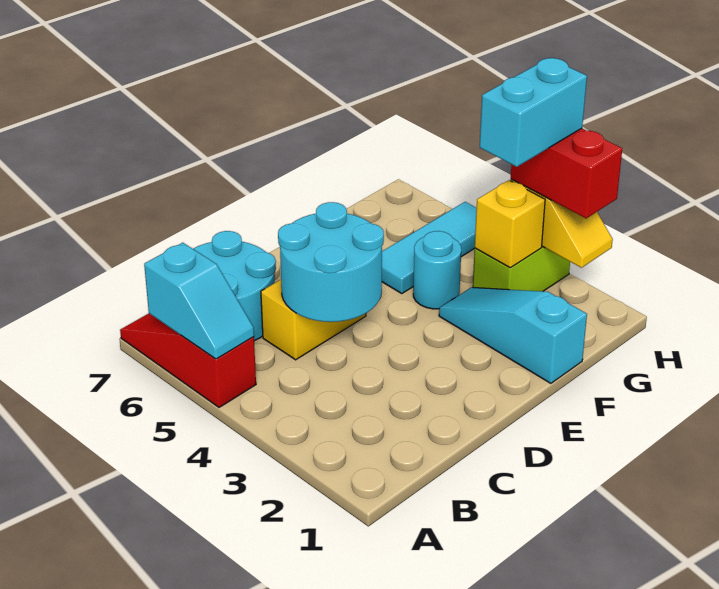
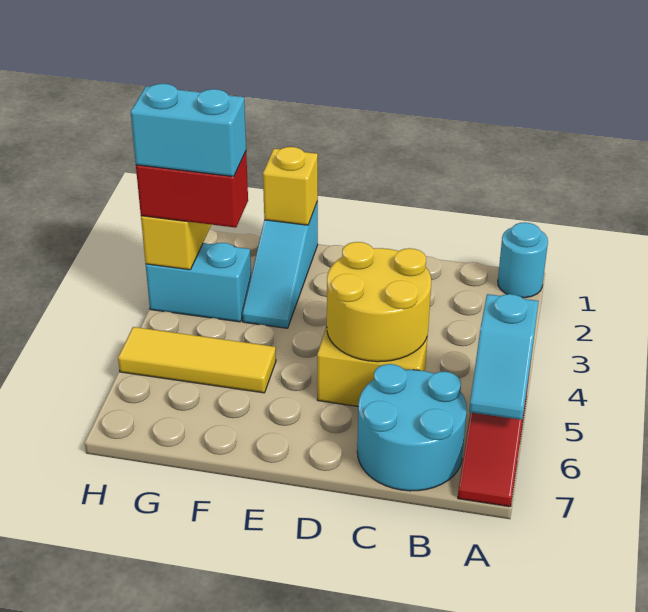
cyan slope A5:A6 level 2 top 6 -> cyan slope A5:A6 level 2 top 5
cyan round brick C4:D5 level 2 -> yellow round brick C4:D5 level 2
cyan round brick F4 level 1 -> cyan round brick A1 level 1
cyan tile F5:H5 level 1 -> yellow tile F5:H5 level 1
lime brick G3:H3 level 1 -> cyan brick G3:H3 level 1
yellow brick G3 level 2 -> yellow brick F1 level 2
red brick H2:H3 level 3 -> red brick G3:H3 level 3

